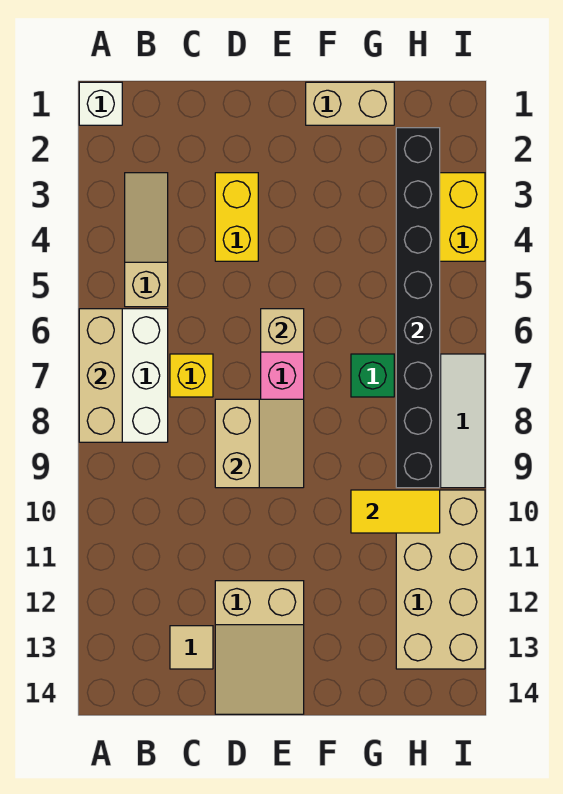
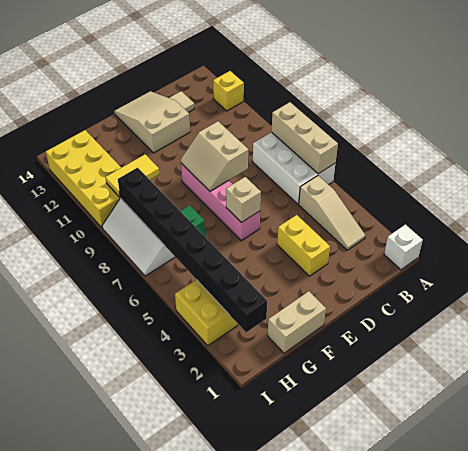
yellow brick C7 level 1 -> yellow brick A12 level 1
tan brick H10:I13 level 1 -> yellow brick H10:I13 level 1

